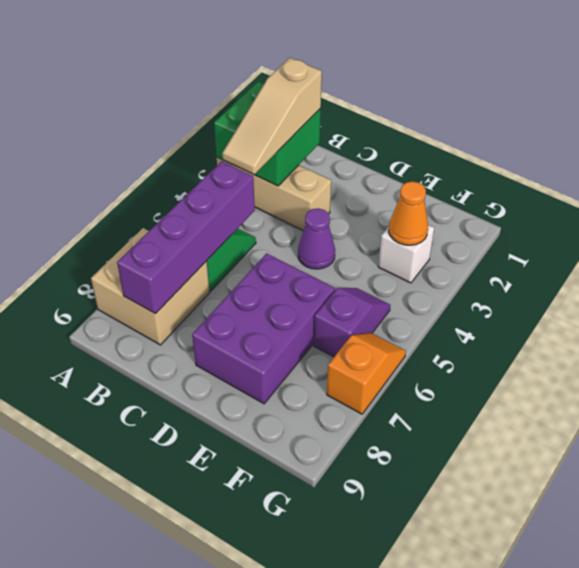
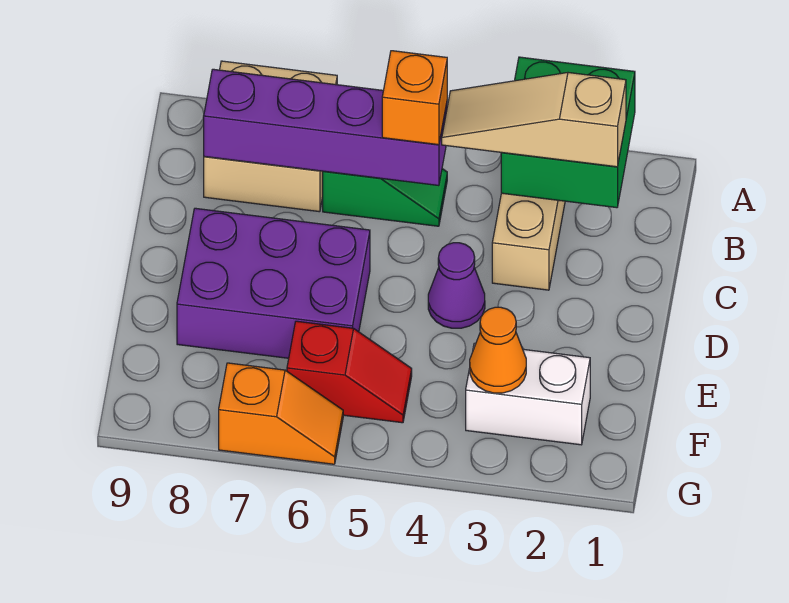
none -> orange brick B5 level 3
white brick F3 level 1 -> white brick F2:F3 level 1
purple slope F5:F6 level 1 top 6 -> red slope F5:F6 level 1 top 6

